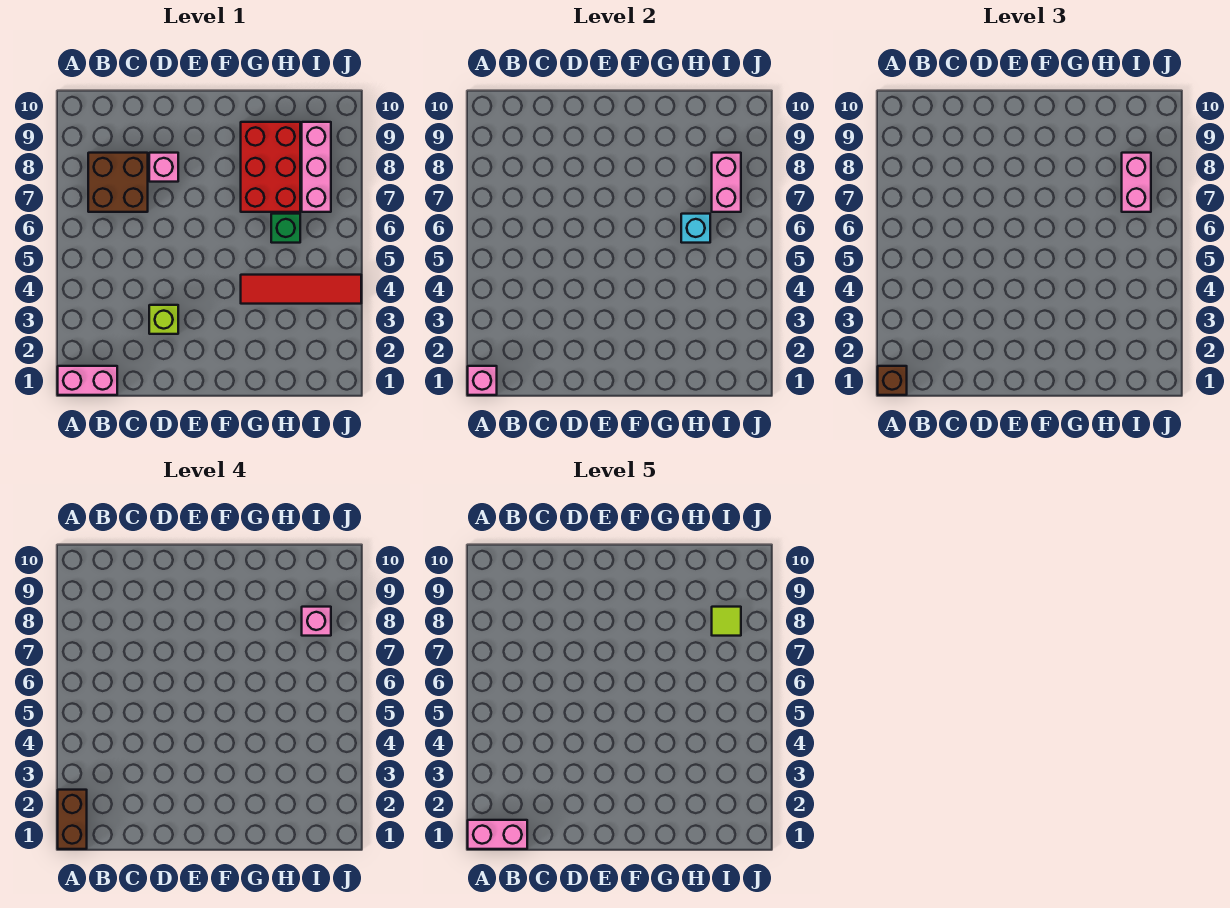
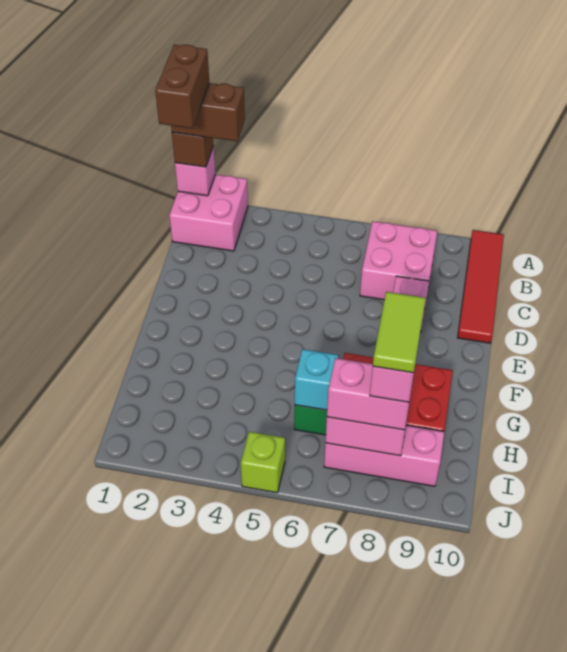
pink brick A1:B1 level 1 -> pink brick A1:B2 level 1
pink brick A1:B1 level 5 -> brown brick A1:B1 level 5
brown brick B7:C8 level 1 -> pink brick B7:C8 level 1
lime brick D3 level 1 -> lime brick J5 level 1
red tile G4:J4 level 1 -> red tile A10:D10 level 1
lime tile I8 level 5 -> lime tile H8:I8 level 5

